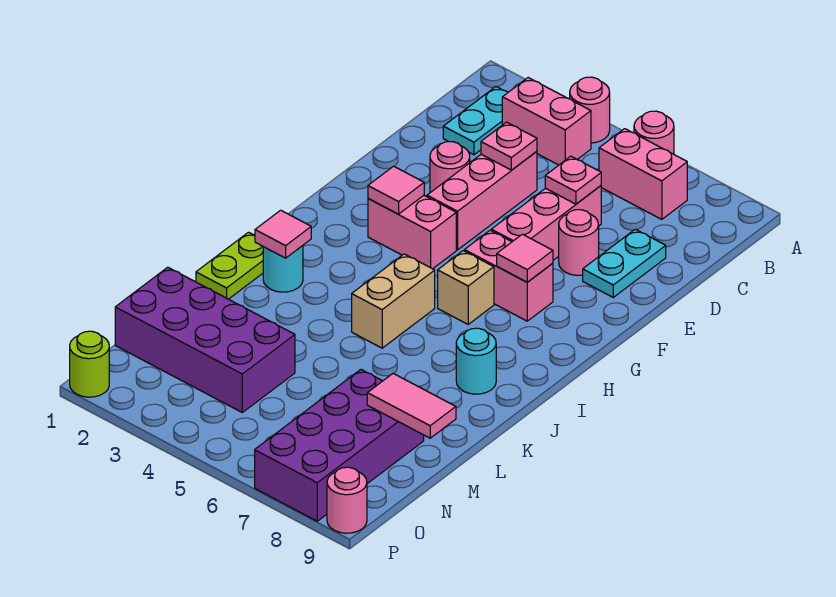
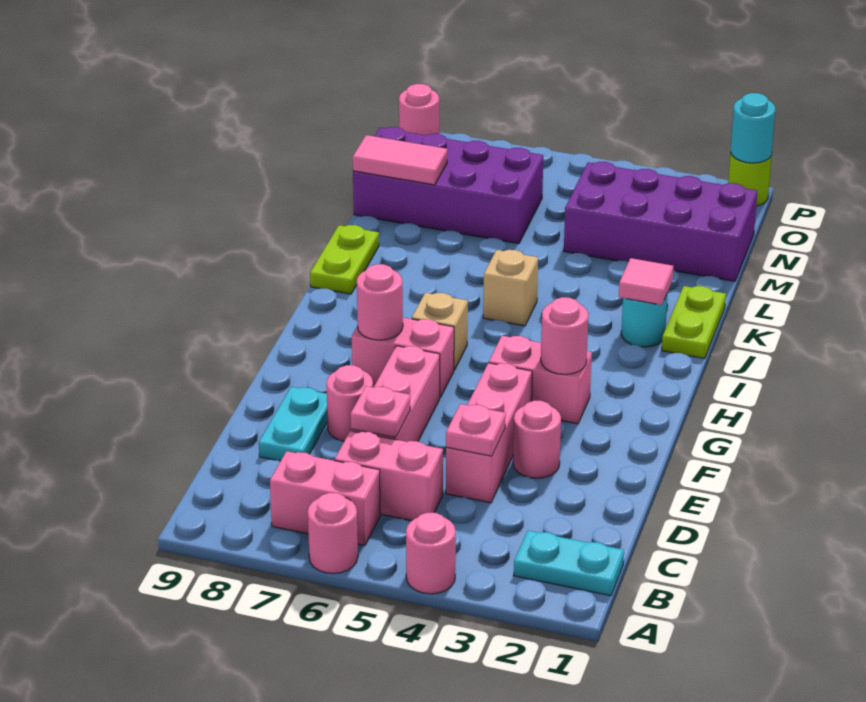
cyan plate B2:C2 level 1 -> cyan plate B1:B2 level 1
pink brick B3:B4 level 1 -> pink brick C5:C6 level 1
pink tile G3 level 2 -> pink round brick G3 level 2
pink tile G7 level 2 -> pink round brick G7 level 2
tan brick I5:J5 level 1 -> tan brick J5 level 1
cyan round brick J8 level 1 -> cyan round brick P1 level 2
none -> lime plate J9:K9 level 1
purple brick M7:P8 level 1 -> purple brick M6:N9 level 1

